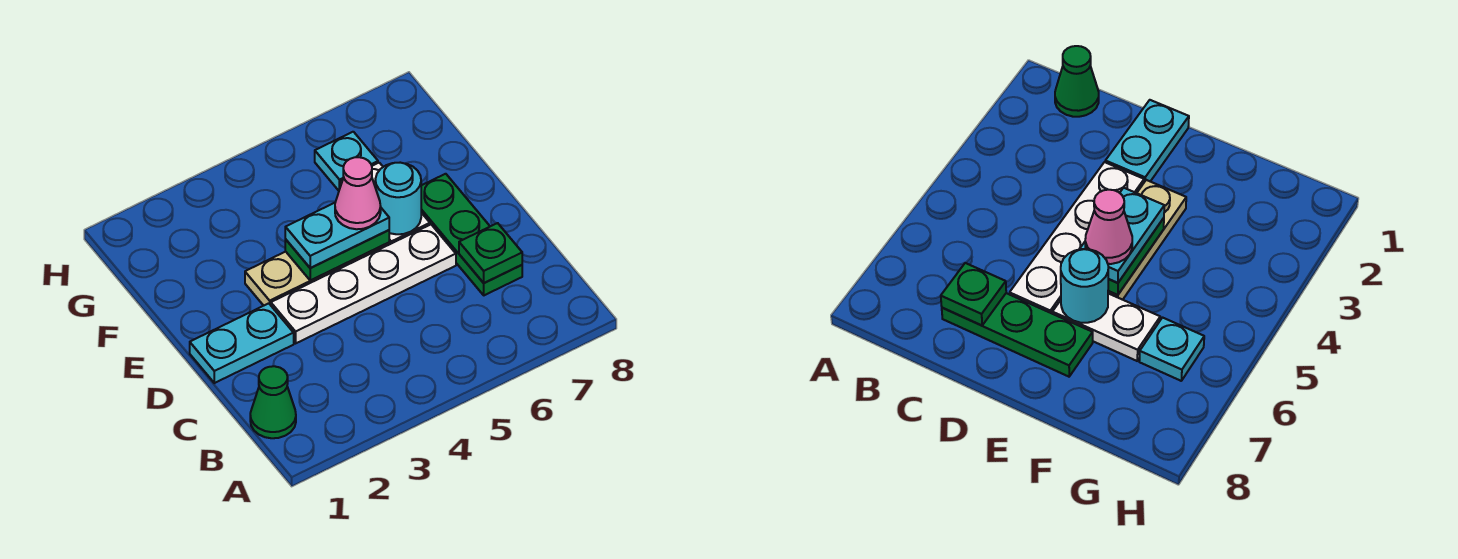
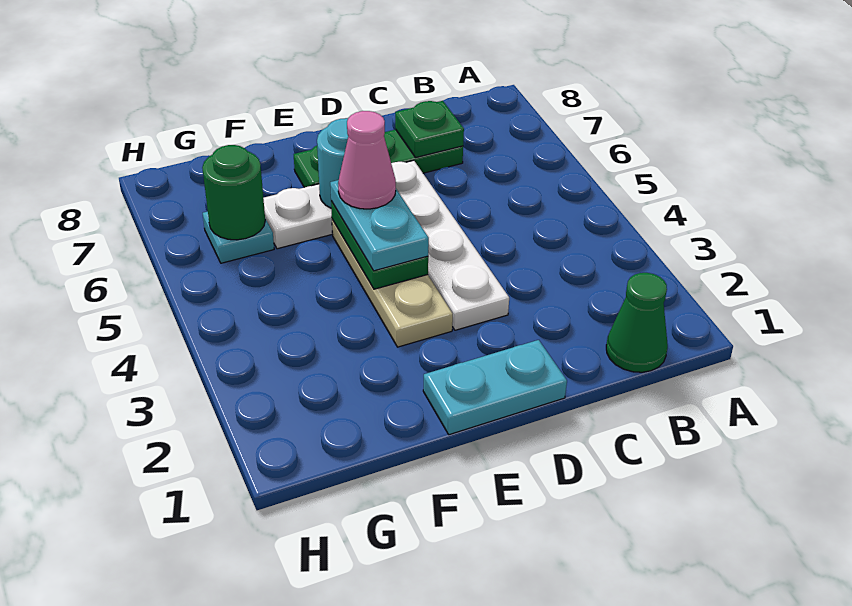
cyan plate D1:D2 level 1 -> cyan plate D1:E1 level 1
none -> green round brick G6 level 2

